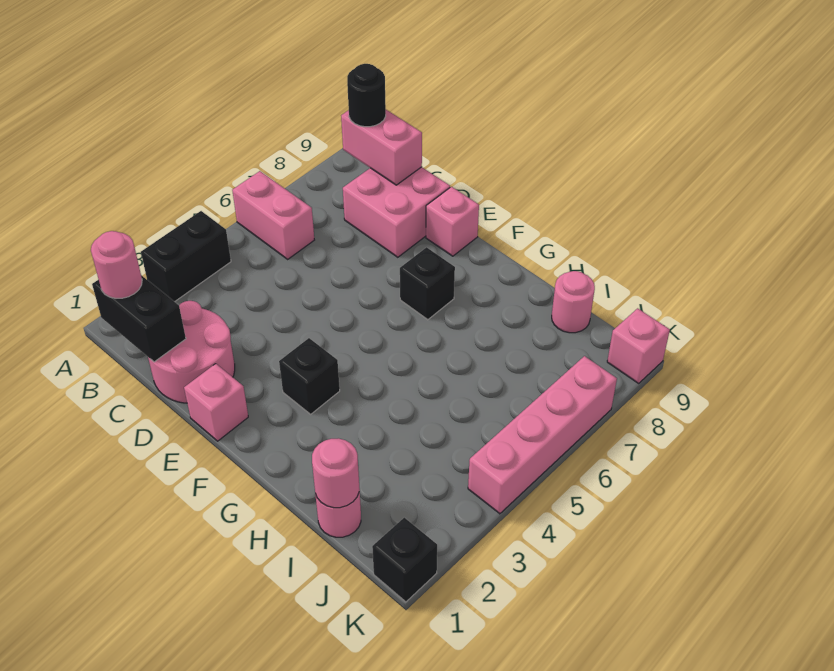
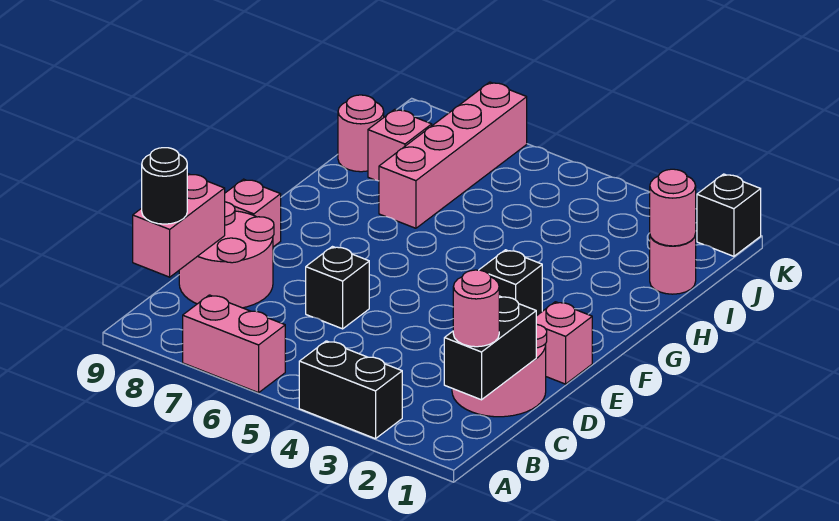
pink brick A6:B6 level 1 -> pink brick A6:A7 level 1
pink brick C8:D9 level 1 -> pink round brick C8:D9 level 1
black brick F7 level 1 -> black brick D6 level 1
pink brick K4:K7 level 1 -> pink brick H7:K7 level 1
pink brick K9 level 1 -> pink brick I8 level 1

